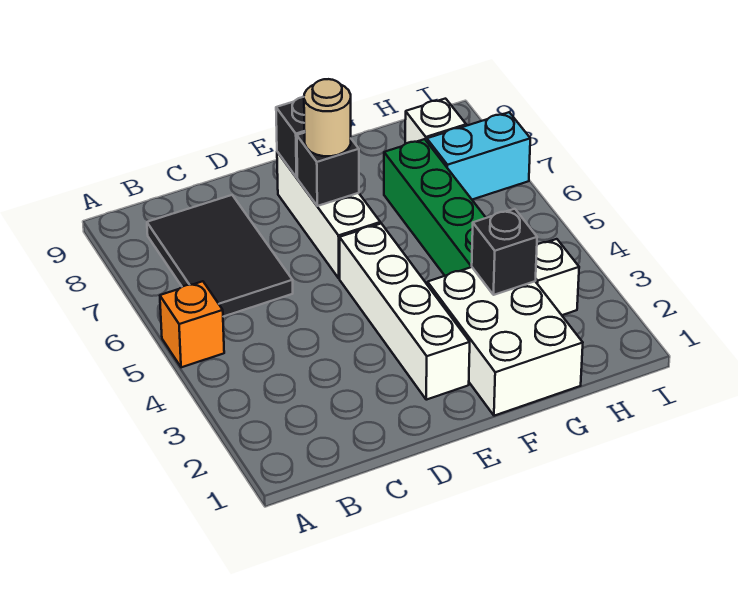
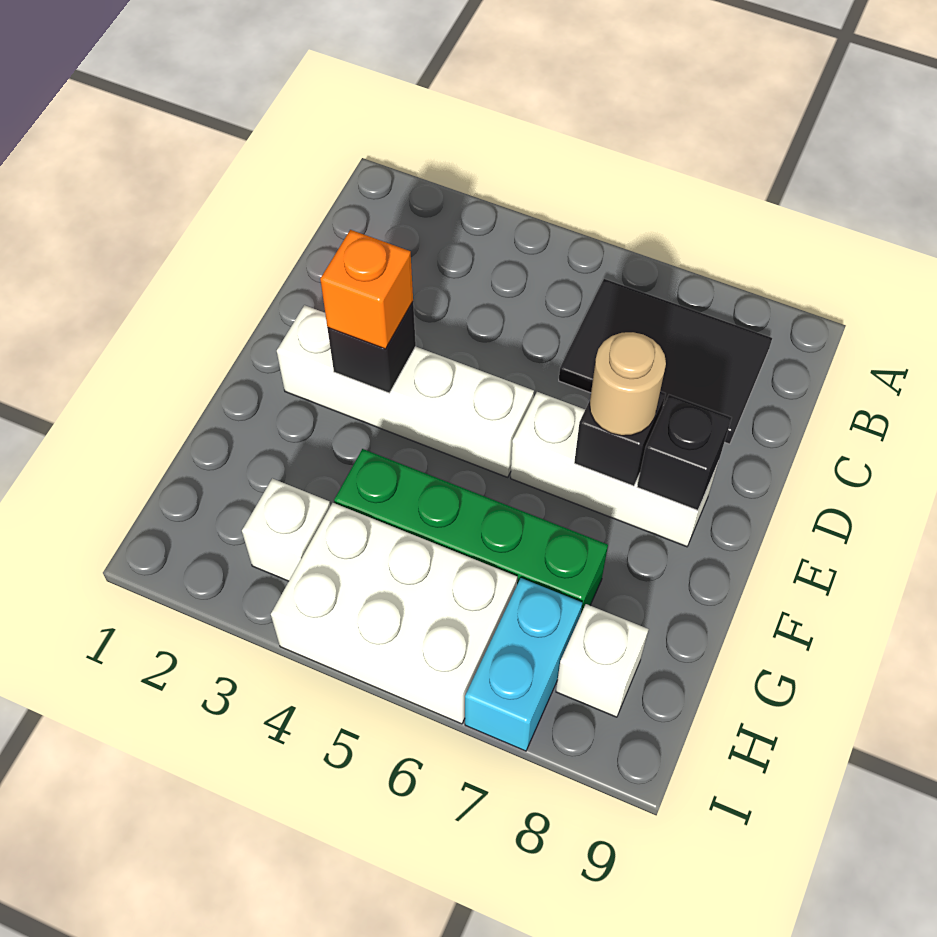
orange brick A5 level 1 -> orange brick E3 level 3
white brick F1:G3 level 1 -> white brick H4:I6 level 1
black brick G3 level 2 -> black brick E3 level 2

